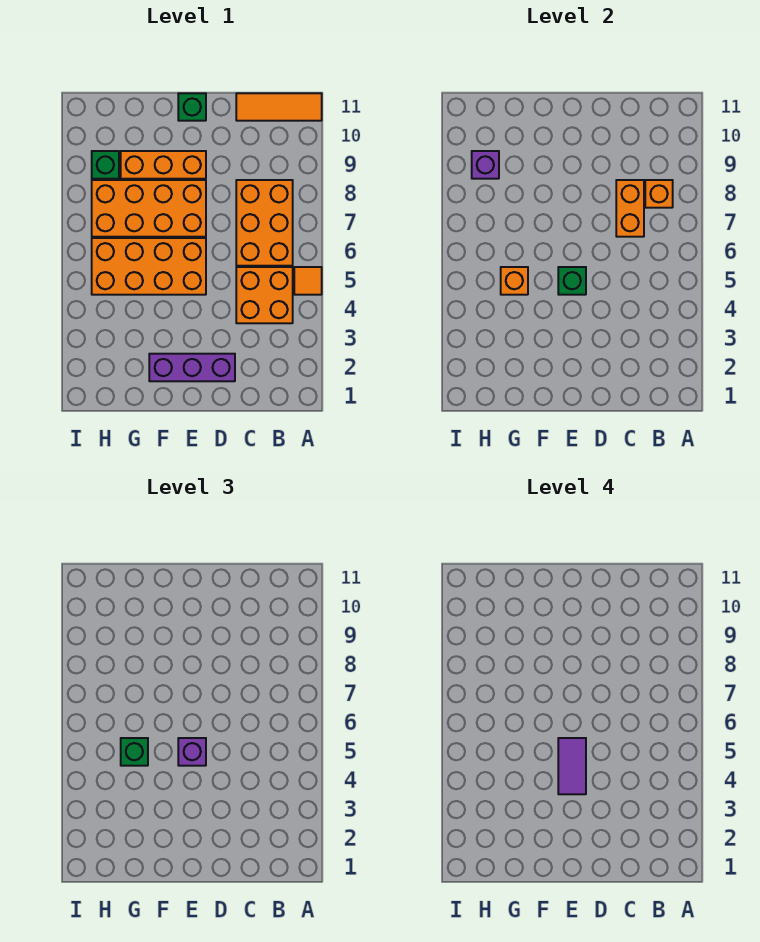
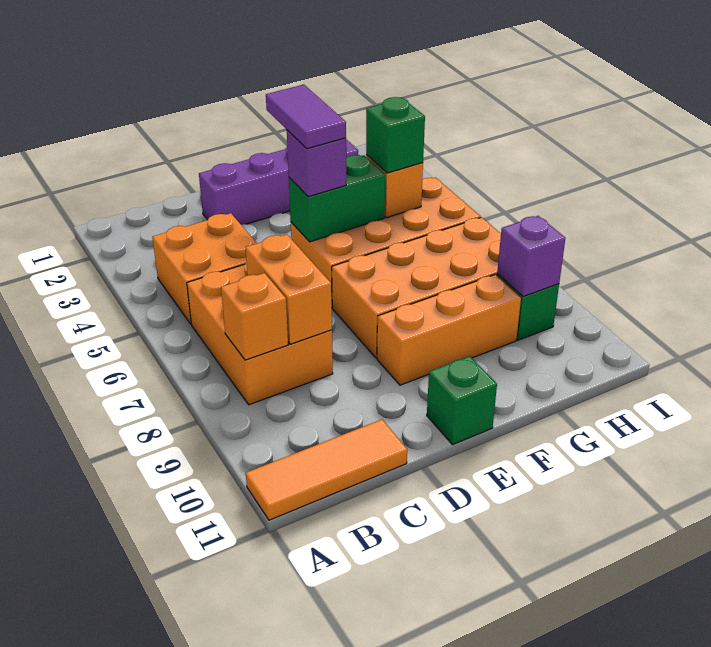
orange tile A5 level 1 -> none
purple brick D2:F2 level 1 -> purple brick D2:G2 level 1
green brick E5 level 2 -> green brick E5:F5 level 2

